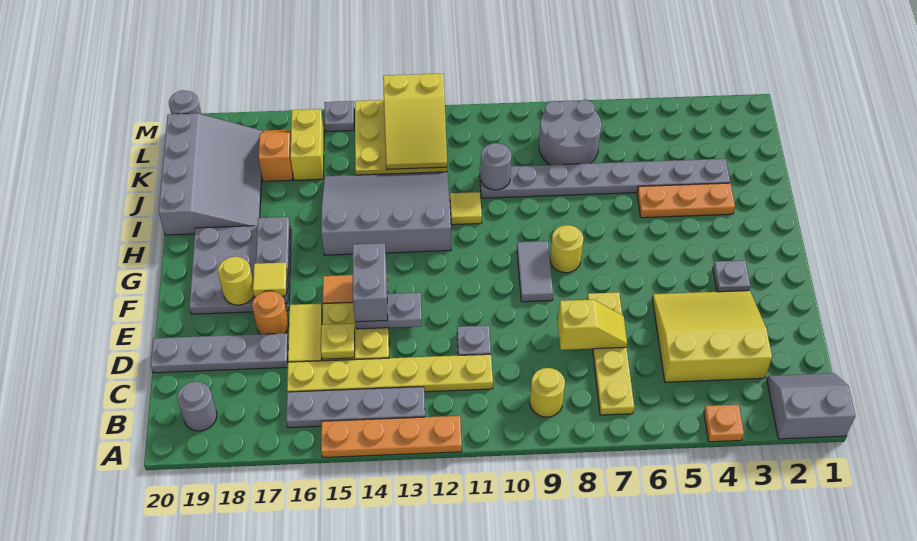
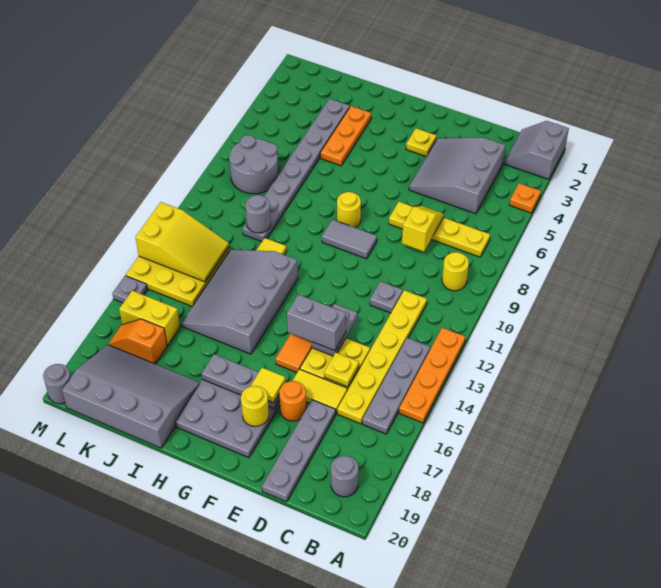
yellow slope C3:E5 level 1 top C -> grey slope C3:E5 level 1 top C
grey plate F3 level 1 -> yellow plate F3 level 1

